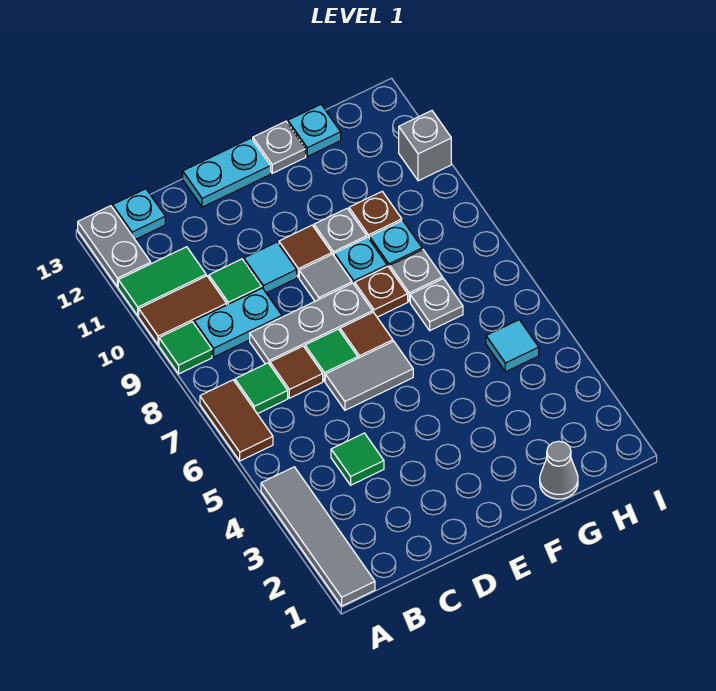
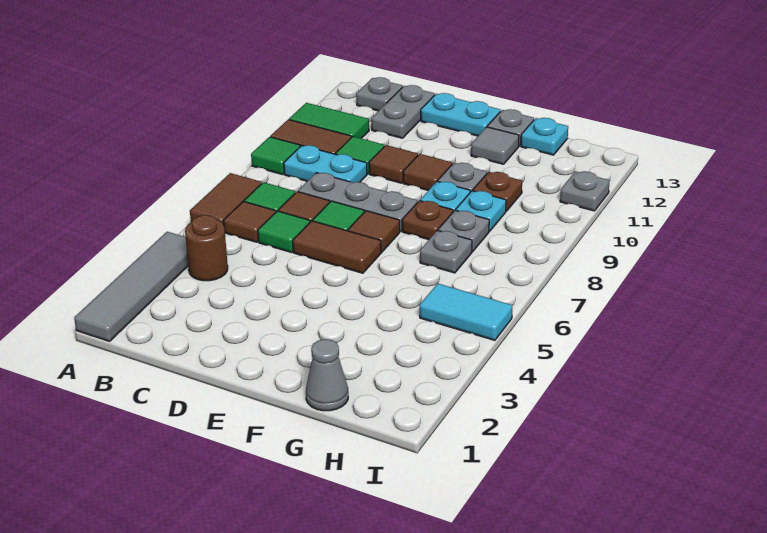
grey plate A12:A13 level 1 -> grey plate C12:C13 level 1
none -> brown round brick B4 level 1
none -> brown tile B6 level 1
cyan plate B13 level 1 -> grey plate B13 level 1
green tile C4 level 1 -> green tile C6 level 1
grey tile D6:E6 level 1 -> brown tile D6:E6 level 1
cyan tile D10 level 1 -> brown tile D10 level 1
grey tile E9 level 1 -> grey tile F12 level 1
cyan tile H5 level 1 -> cyan tile H5:I5 level 1
grey brick I11 level 1 -> grey plate I11 level 1

